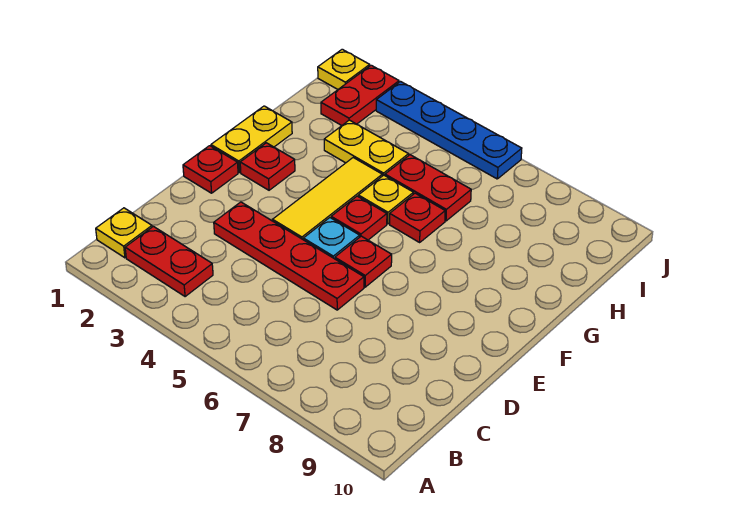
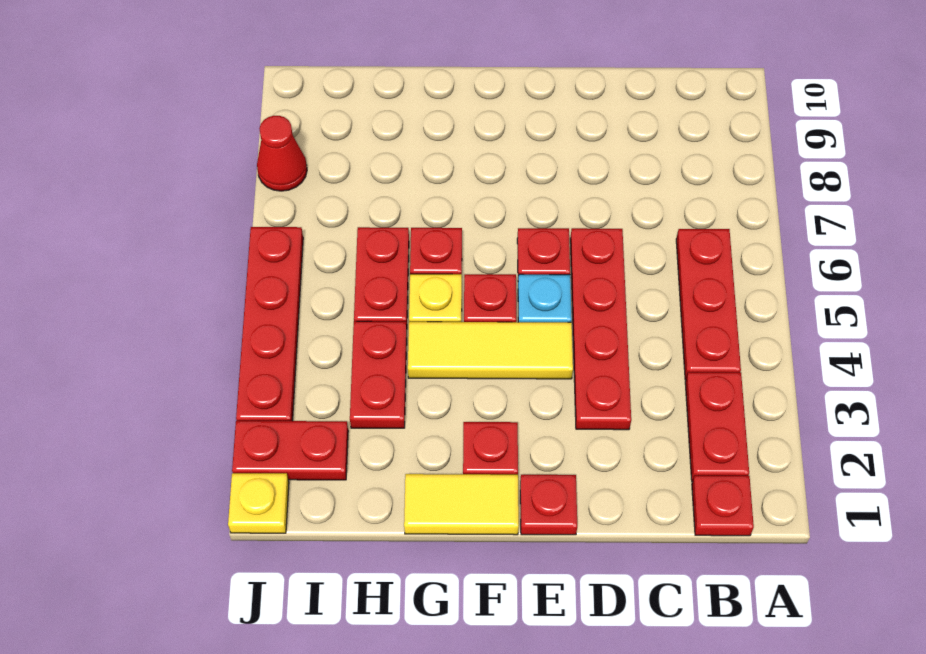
yellow plate B1 level 1 -> red plate B1 level 1
none -> red plate B4:B6 level 1
yellow plate F1:G1 level 1 -> yellow tile F1:G1 level 1
yellow plate H3:H4 level 1 -> red plate H3:H4 level 1
blue plate J3:J6 level 1 -> red plate J3:J6 level 1
none -> red cone J8 level 1

